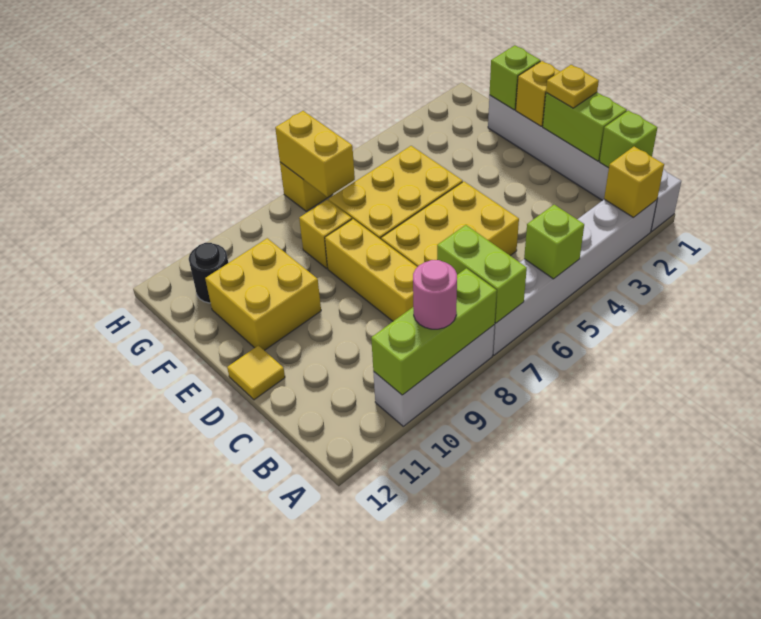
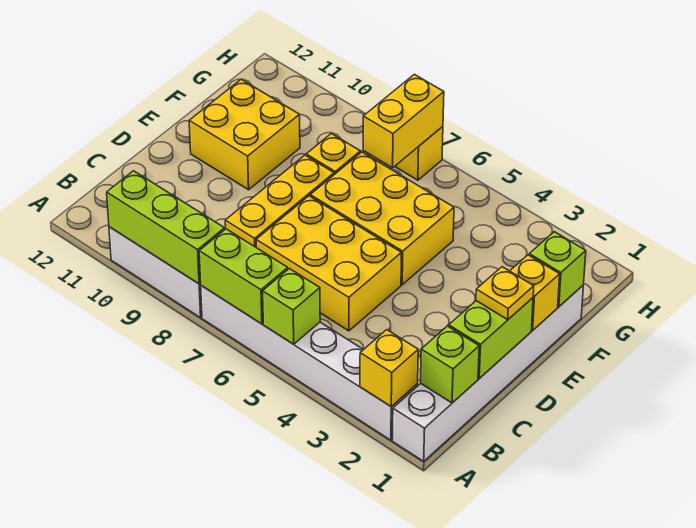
lime brick A7:B7 level 2 -> lime brick A6:A7 level 2
pink round brick A9 level 3 -> none
yellow tile D12 level 1 -> none
black round brick G11 level 1 -> none

